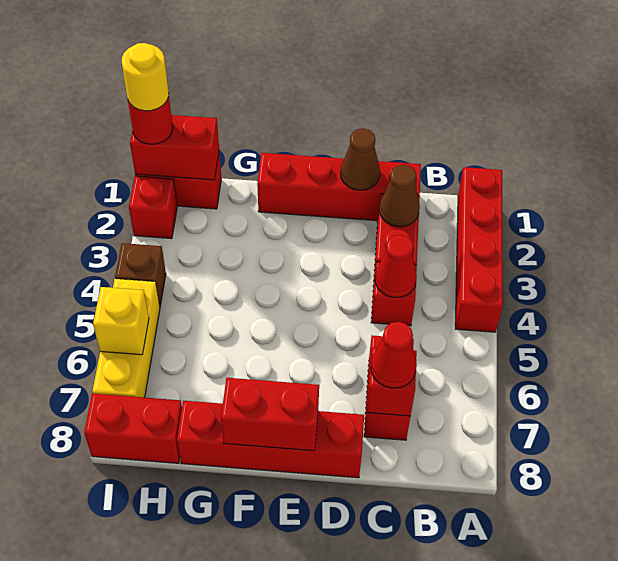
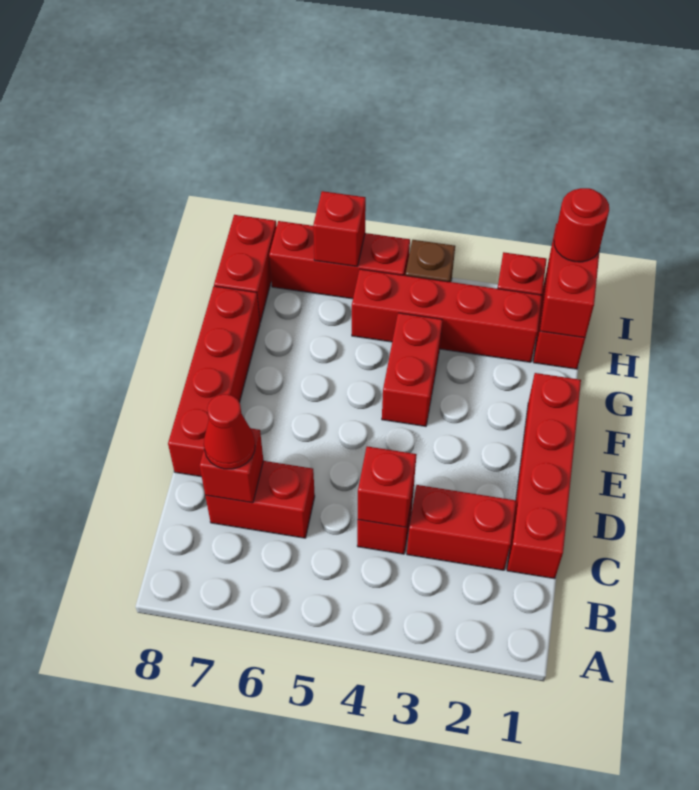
red brick A1:A4 level 1 -> red brick H2:H5 level 1
brown cone C2 level 2 -> none
red cone C4 level 2 -> red brick C4 level 2
brown cone D1 level 2 -> none
red brick E8:F8 level 2 -> red brick F4:G4 level 1
yellow round brick I1 level 4 -> none
yellow brick I5:I7 level 1 -> red brick I5:I7 level 1
yellow brick I6 level 2 -> red brick I6 level 2

